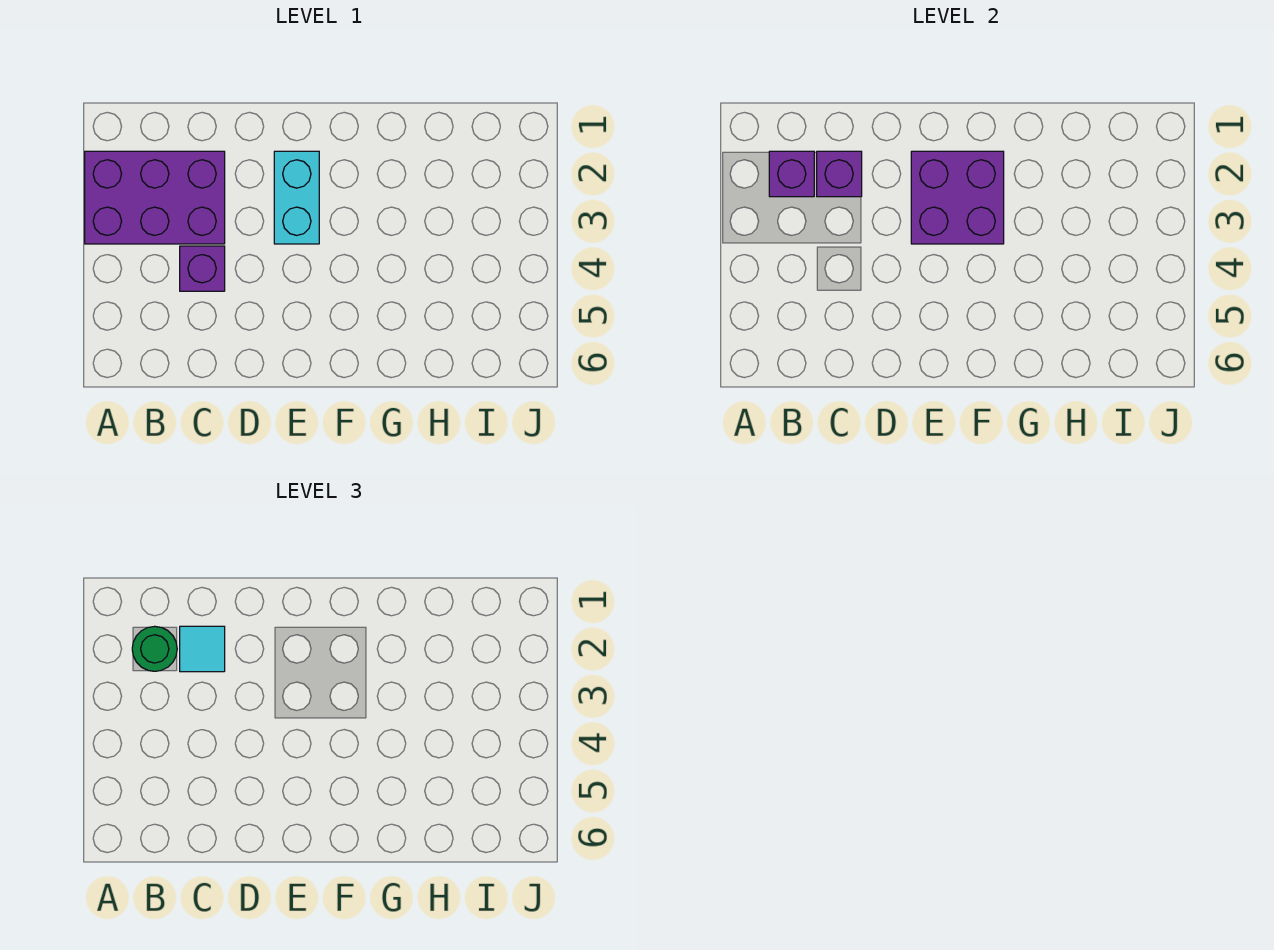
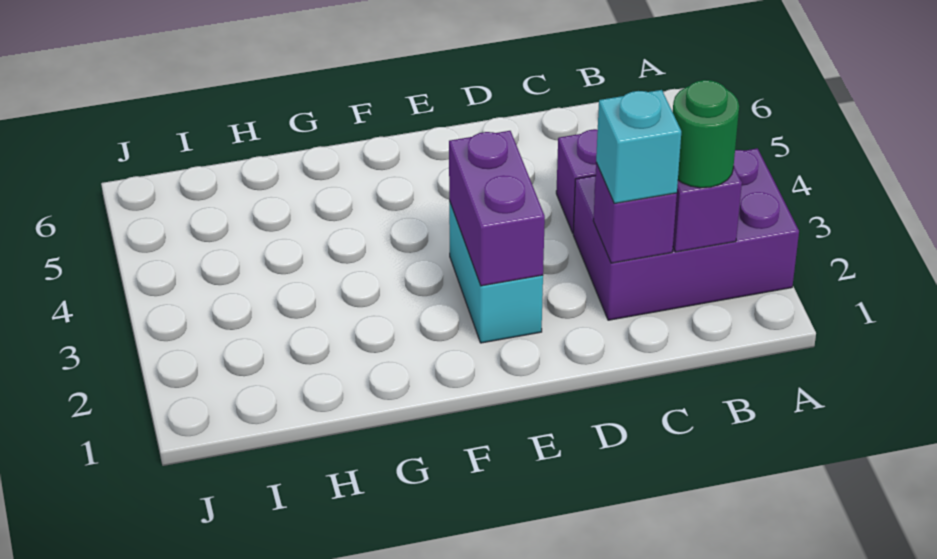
cyan tile C2 level 3 -> cyan brick C2 level 3
purple brick E2:F3 level 2 -> purple brick E2:E3 level 2

